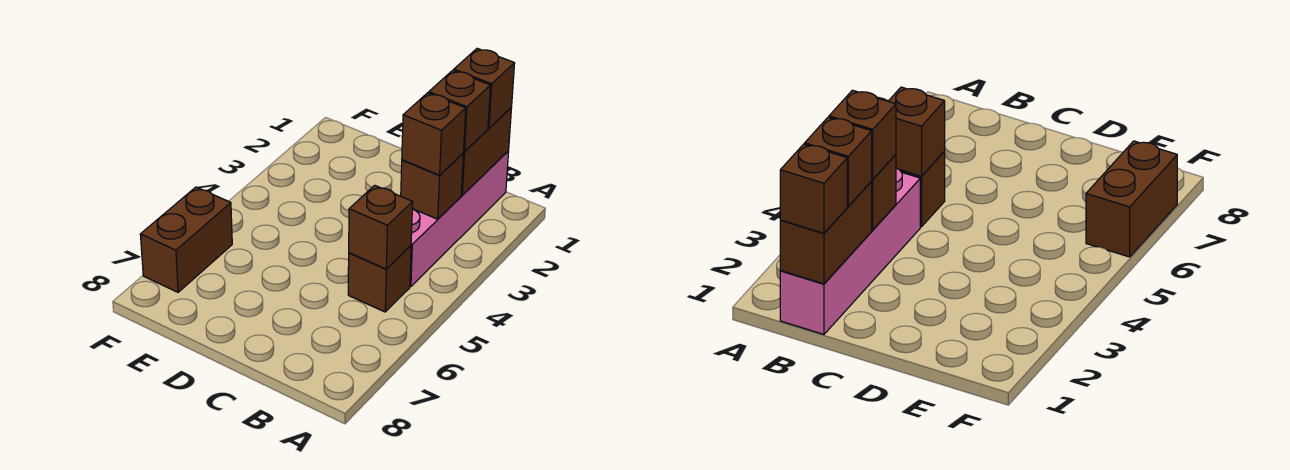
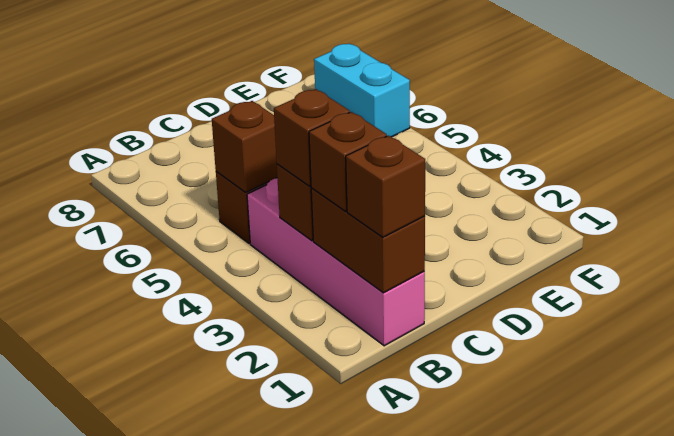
brown brick F6:F7 level 1 -> cyan brick F6:F7 level 1

